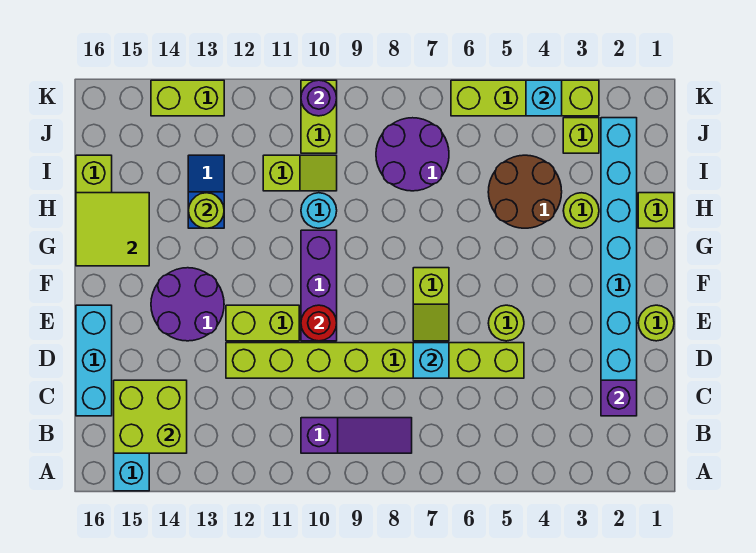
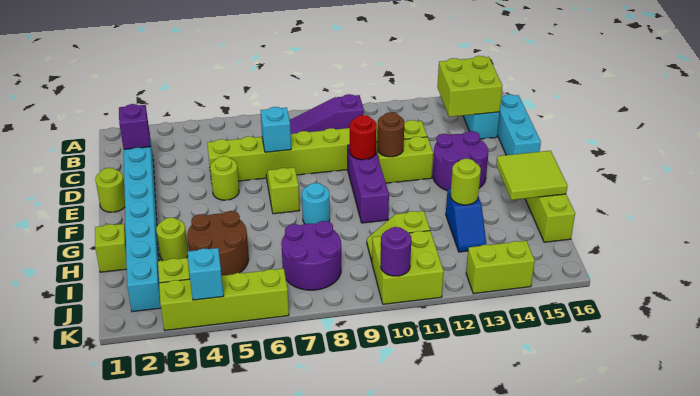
none -> brown round brick E11 level 2
cyan round brick H10 level 1 -> cyan round brick G8 level 1
lime brick J10:K10 level 1 -> lime brick J10:K11 level 1

